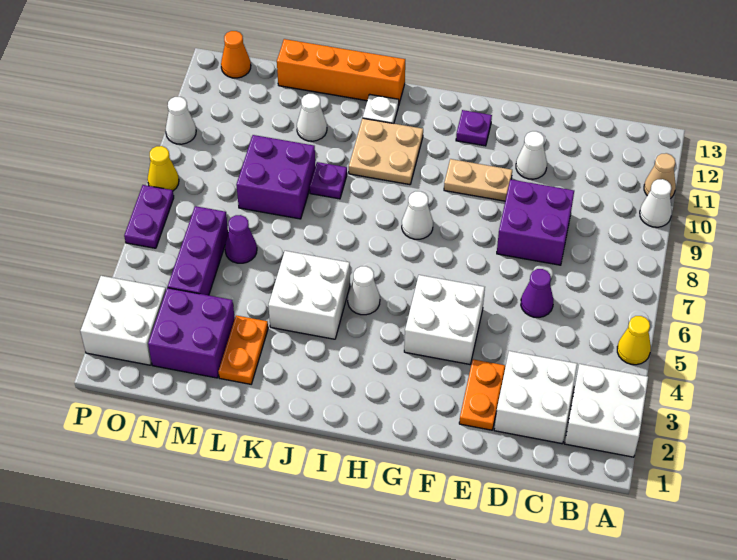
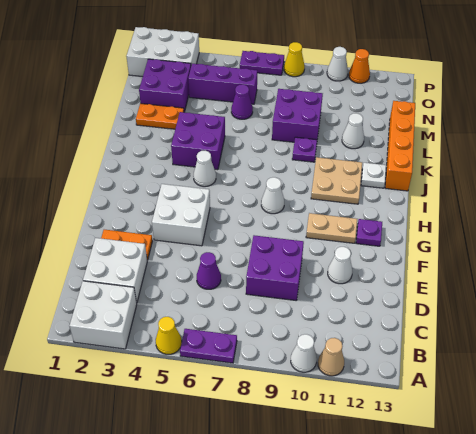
none -> purple plate A6:A7 level 1
tan plate F10:G10 level 1 -> tan plate G10:G11 level 1
white brick J4:K5 level 1 -> purple brick J4:K5 level 1
white brick O2:P3 level 1 -> white brick O1:P3 level 1
orange cone O13 level 1 -> orange cone P11 level 1

